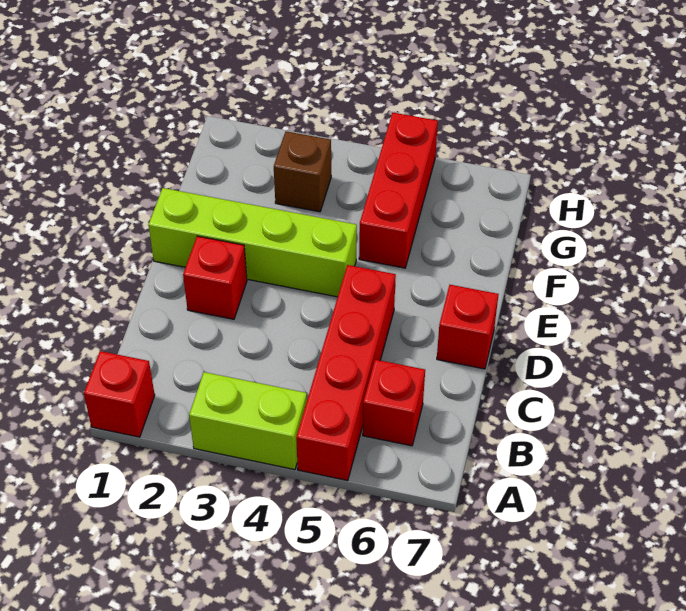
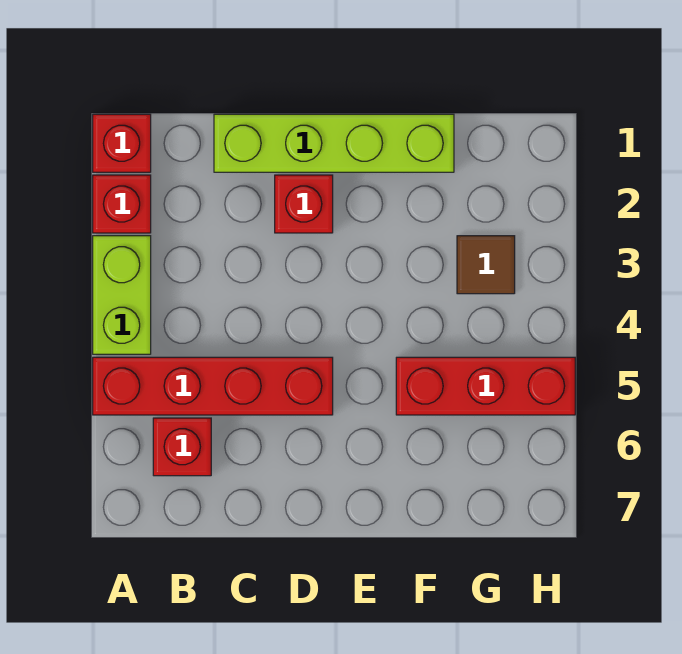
red brick D7 level 1 -> red brick A2 level 1
lime brick E1:E4 level 1 -> lime brick C1:F1 level 1
brown brick G3 level 1 -> brown tile G3 level 1

